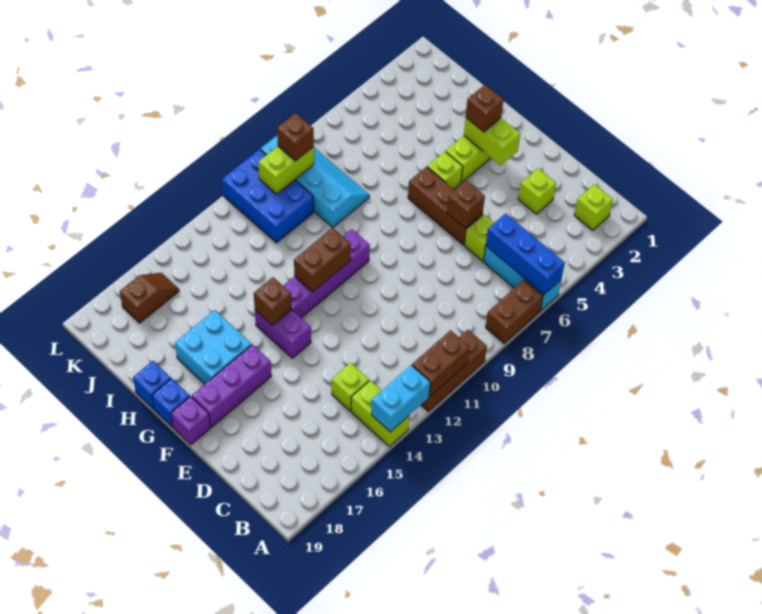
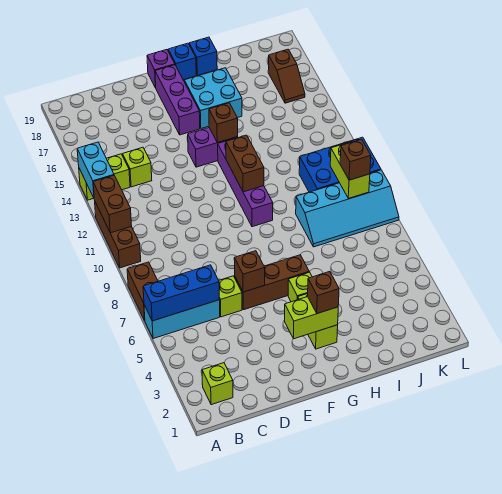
lime brick D3 level 1 -> none

